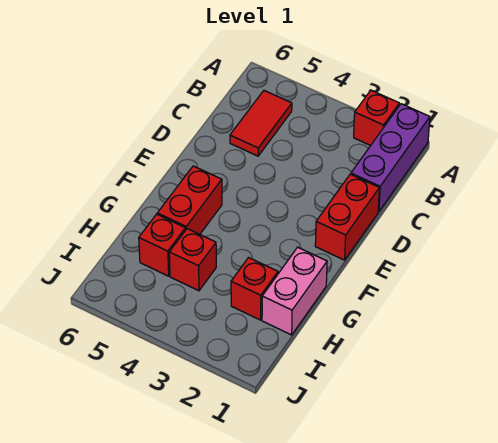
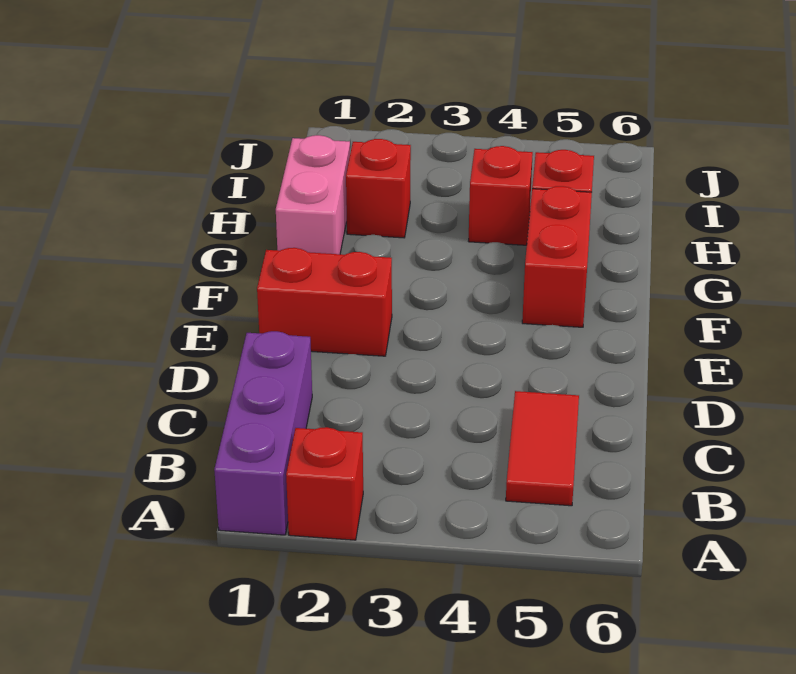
red brick D1:E1 level 1 -> red brick E1:E2 level 1

